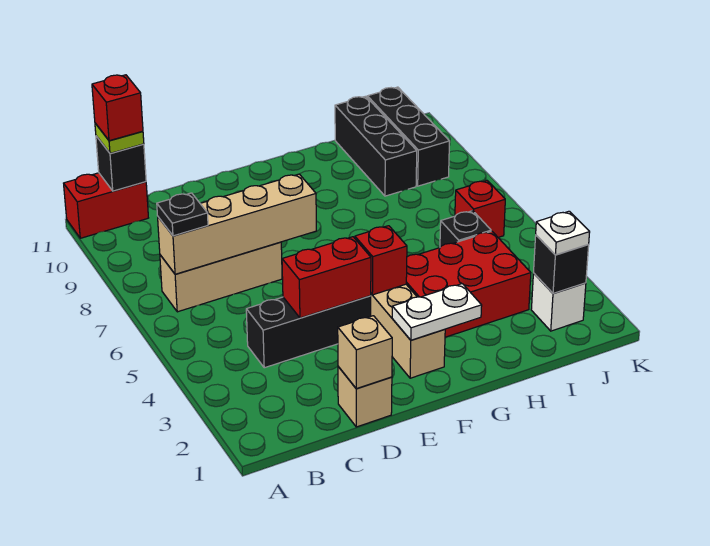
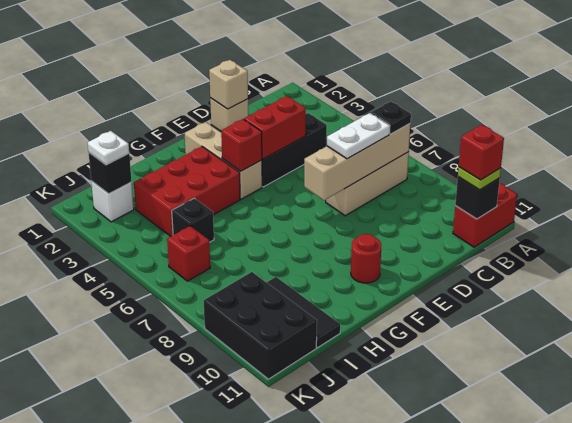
white plate F2:G2 level 2 -> white plate C7:D7 level 3
none -> red round brick F10 level 1
black brick I9:I11 level 1 -> black tile I9:I11 level 1
black brick J9:J11 level 1 -> black brick J9:K11 level 1

